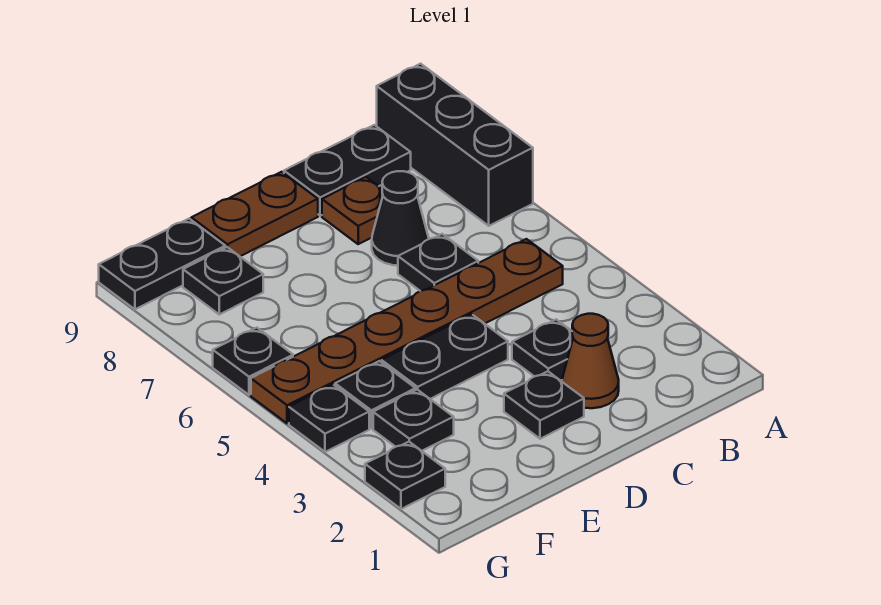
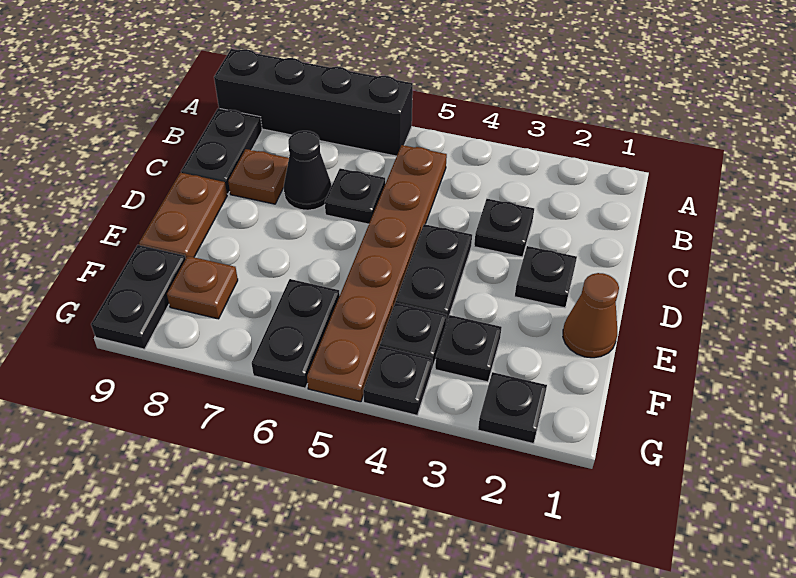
black brick A7:A9 level 1 -> black brick A6:A9 level 1
brown cone C2 level 1 -> brown cone E1 level 1
black plate F8 level 1 -> brown plate F8 level 1
black plate G6 level 1 -> black plate F6:G6 level 1

